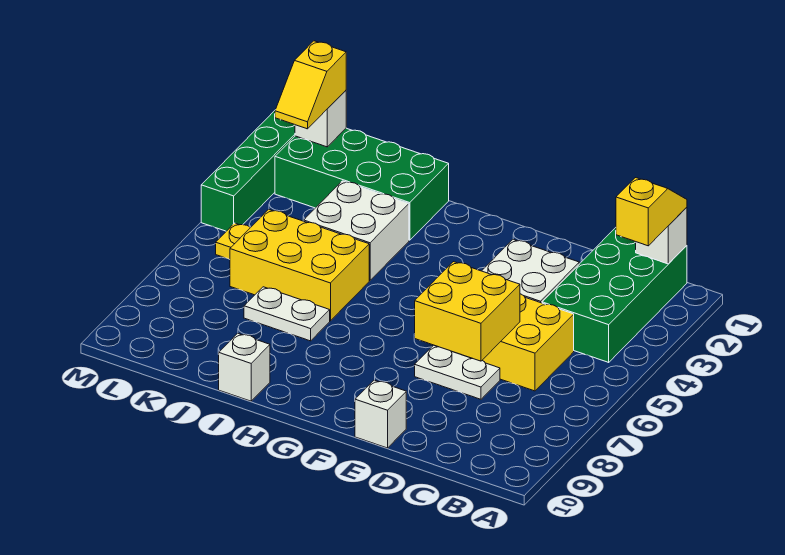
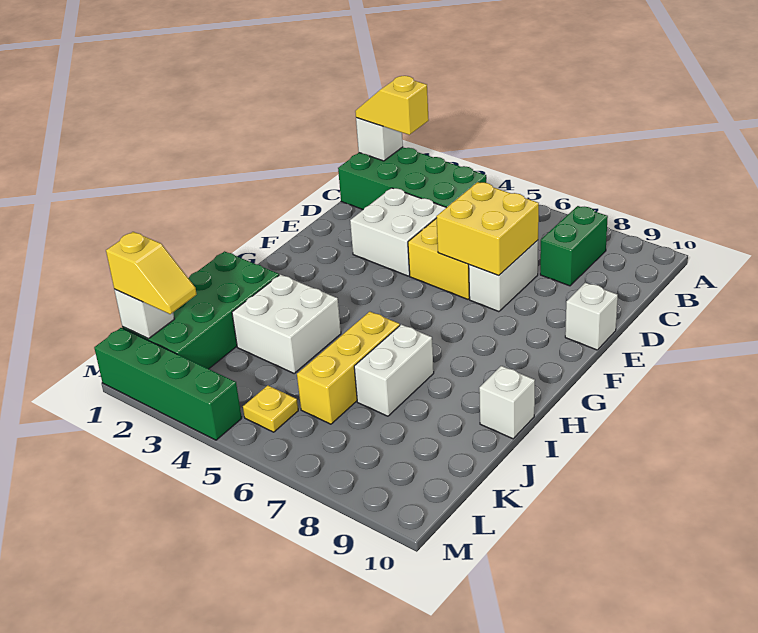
none -> green brick B8:C8 level 1
white plate D7:E7 level 1 -> white brick D7:E7 level 1
yellow brick I5:K6 level 1 -> yellow brick I6:K6 level 1
white plate I7:J7 level 1 -> white brick I7:J7 level 1

